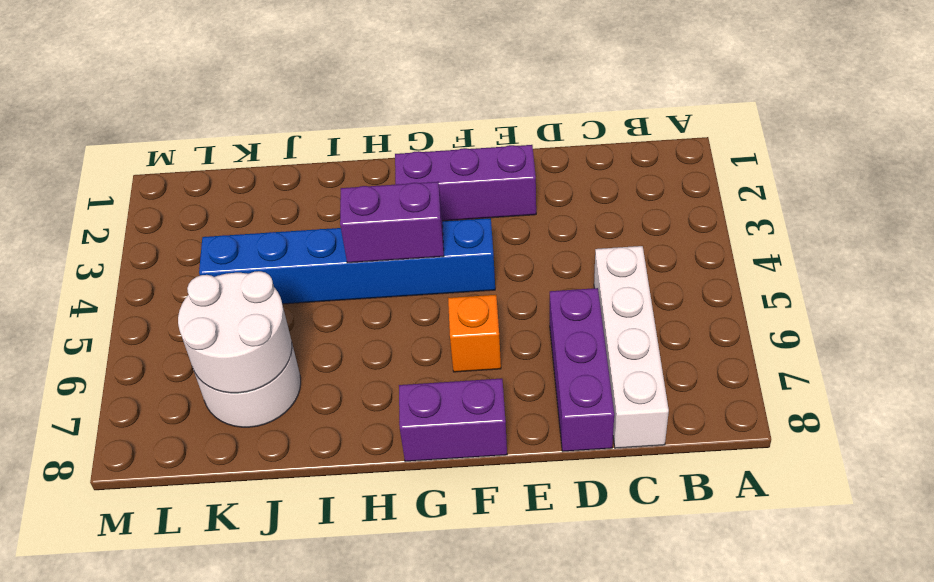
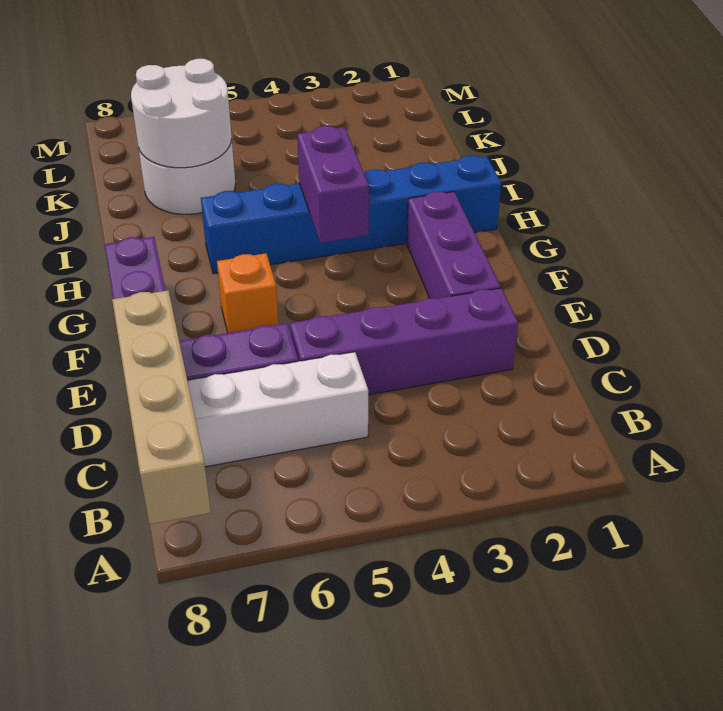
none -> tan brick A8:D8 level 2
none -> purple brick D2:D5 level 1
blue brick F4:K4 level 1 -> blue brick H1:H6 level 1

